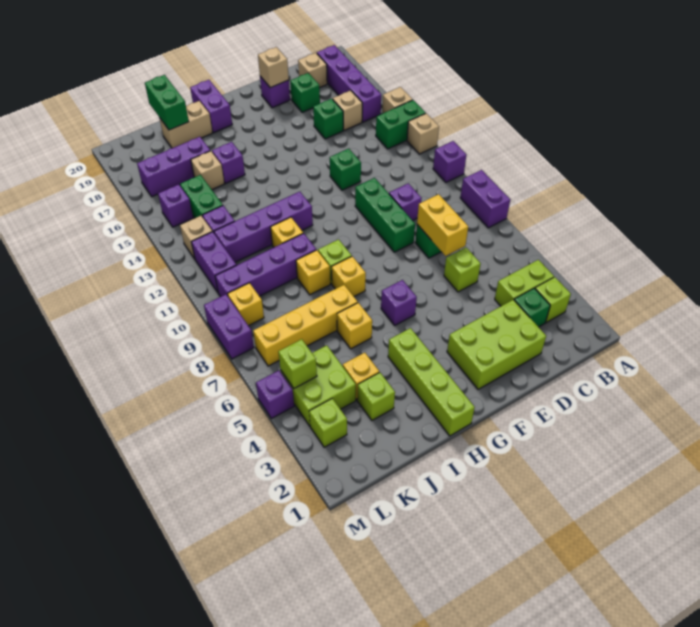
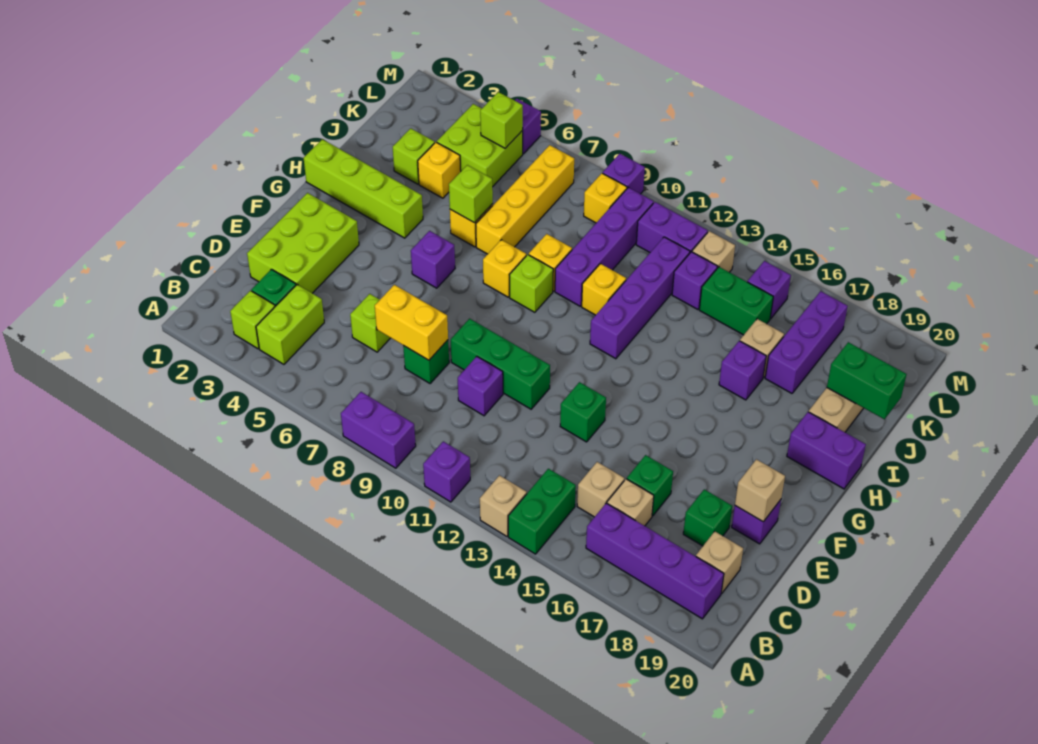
tan brick A15 level 1 -> tan brick C15 level 1
lime brick L3 level 1 -> lime brick I6 level 2
purple brick M8:M9 level 1 -> purple brick M9 level 1

